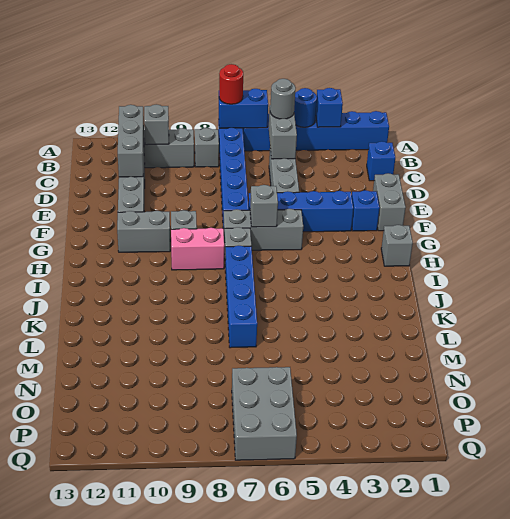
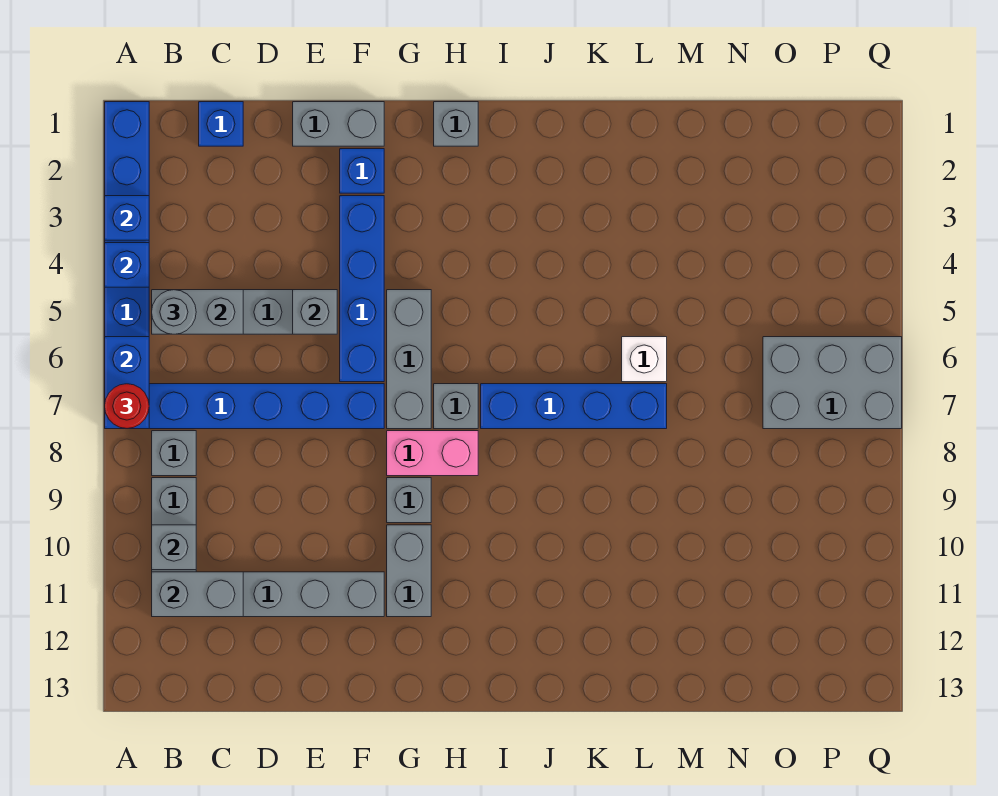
blue round brick A4 level 2 -> blue brick A4 level 2
grey brick B11:D11 level 2 -> grey brick B11:C11 level 2
grey brick G6 level 2 -> grey brick E5 level 2
pink brick H8:H9 level 1 -> pink brick G8:H8 level 1
none -> white brick L6 level 1

